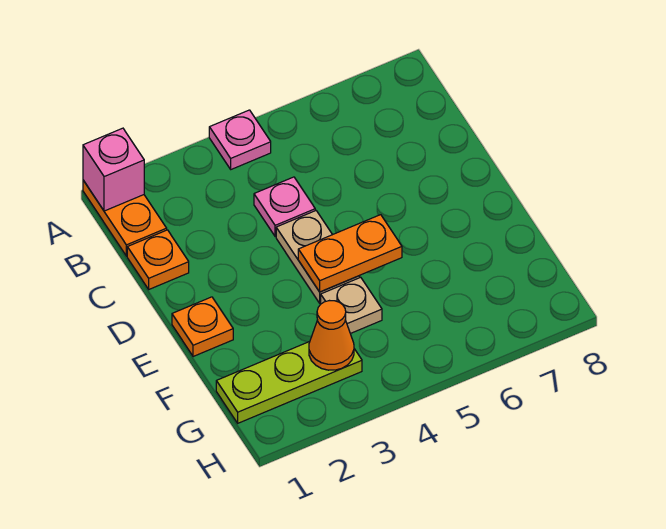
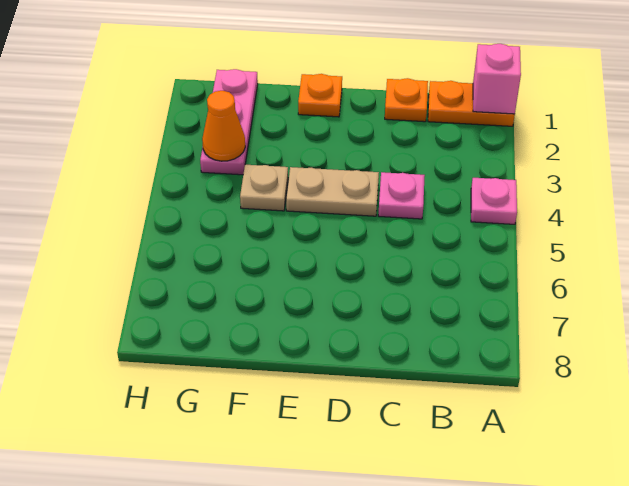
orange plate E4:E5 level 2 -> none
lime plate G1:G3 level 1 -> pink plate G1:G3 level 1

